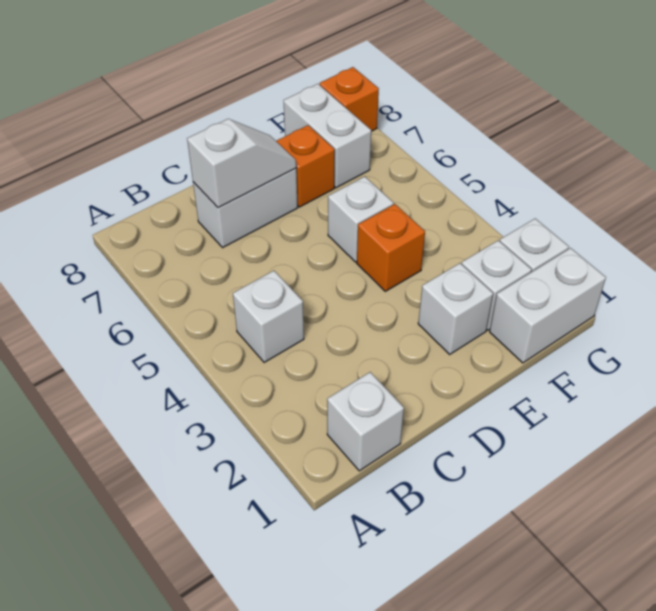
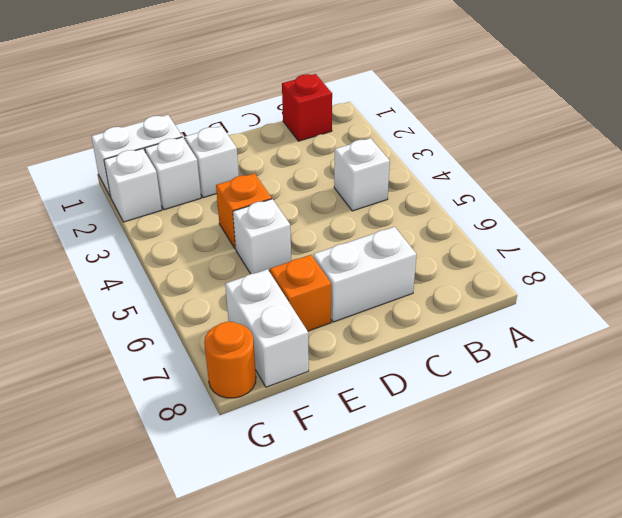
white brick B1 level 1 -> red brick B1 level 1
white slope C7:D7 level 2 top C -> none
orange brick G8 level 1 -> orange round brick G8 level 1

